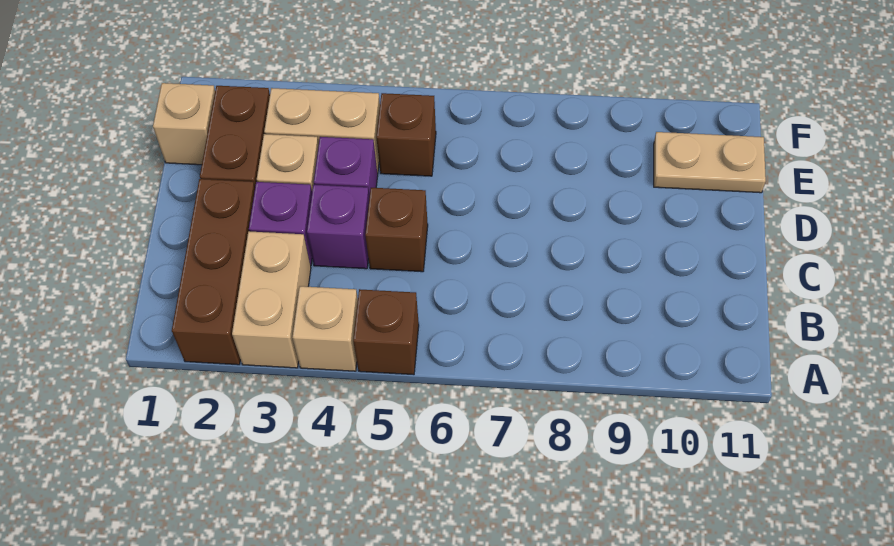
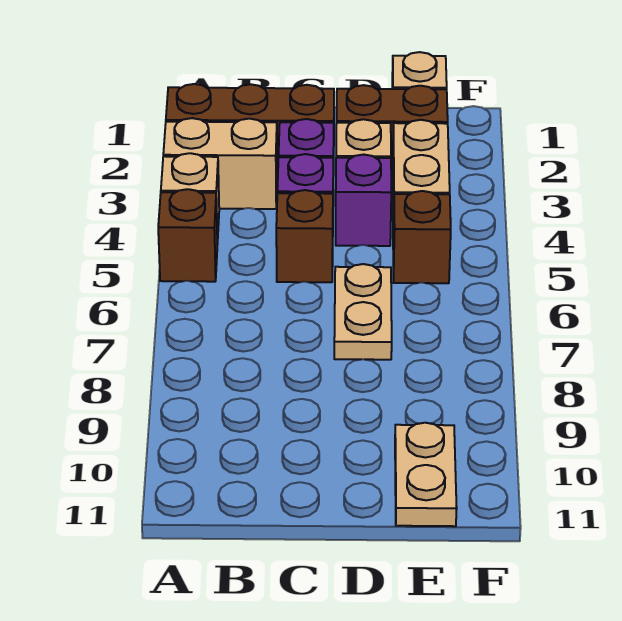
none -> tan plate D6:D7 level 1

